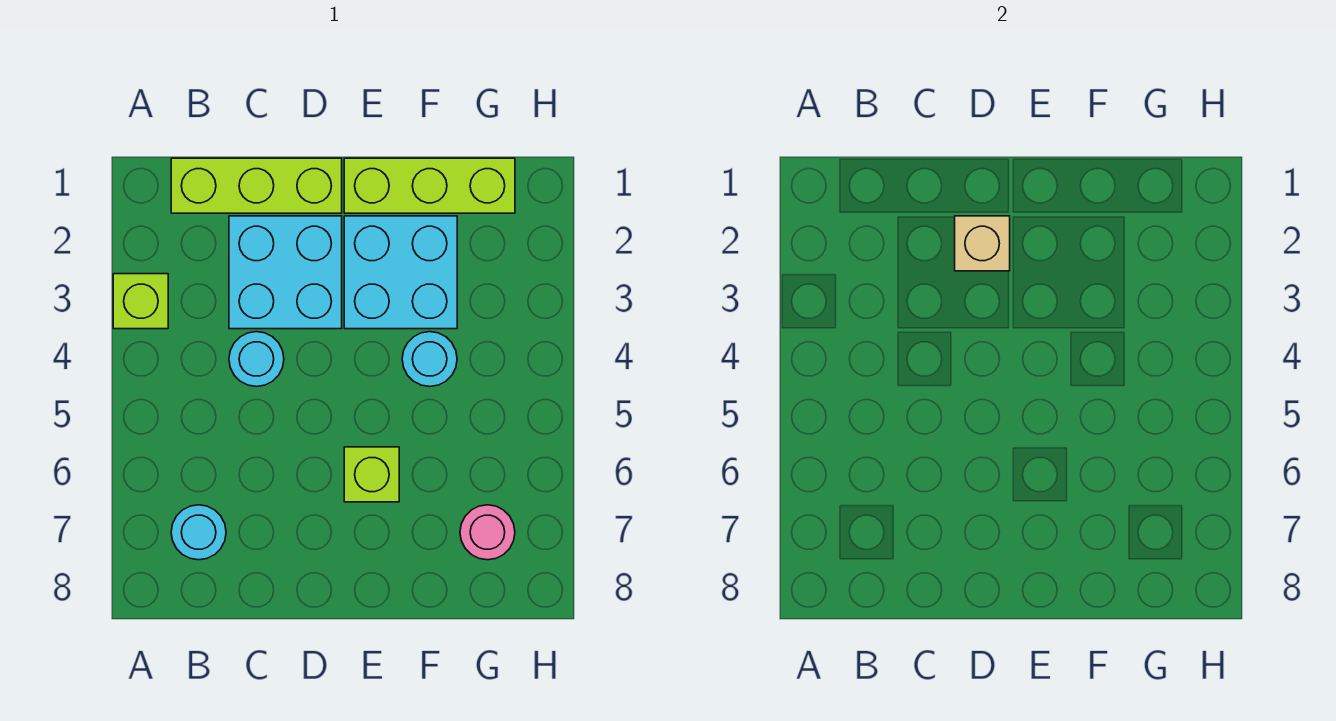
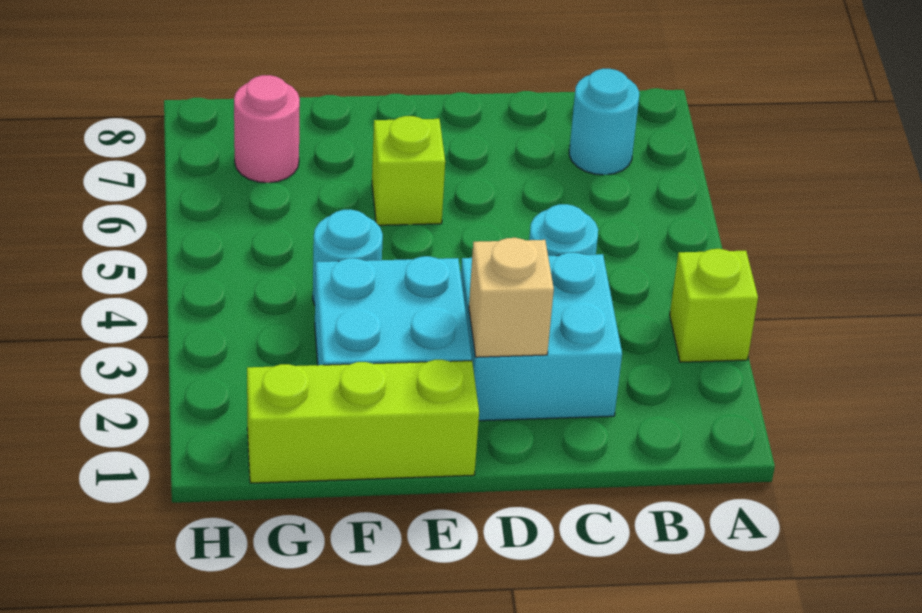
lime brick B1:D1 level 1 -> none

